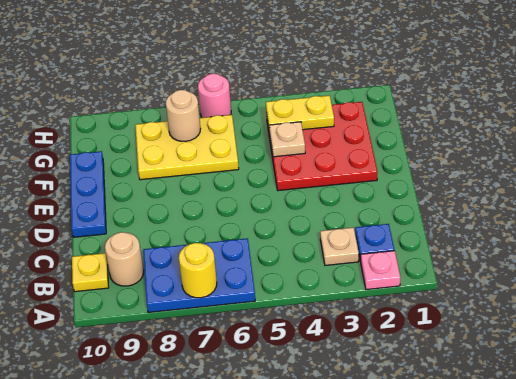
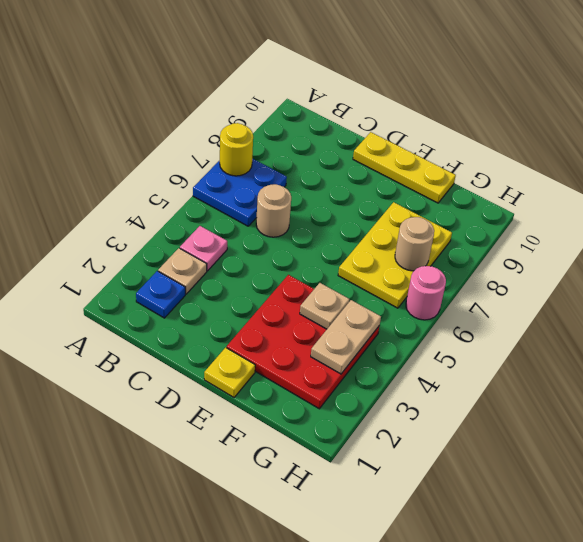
pink plate A2 level 1 -> pink plate B4 level 1
blue plate A6:B8 level 1 -> blue plate A6:B7 level 1
tan round brick B9 level 1 -> tan round brick C6 level 1
yellow plate B10 level 1 -> yellow plate E1 level 1
blue plate D10:F10 level 1 -> yellow plate D10:F10 level 1
yellow plate G3:G4 level 2 -> tan plate G3:G4 level 2

